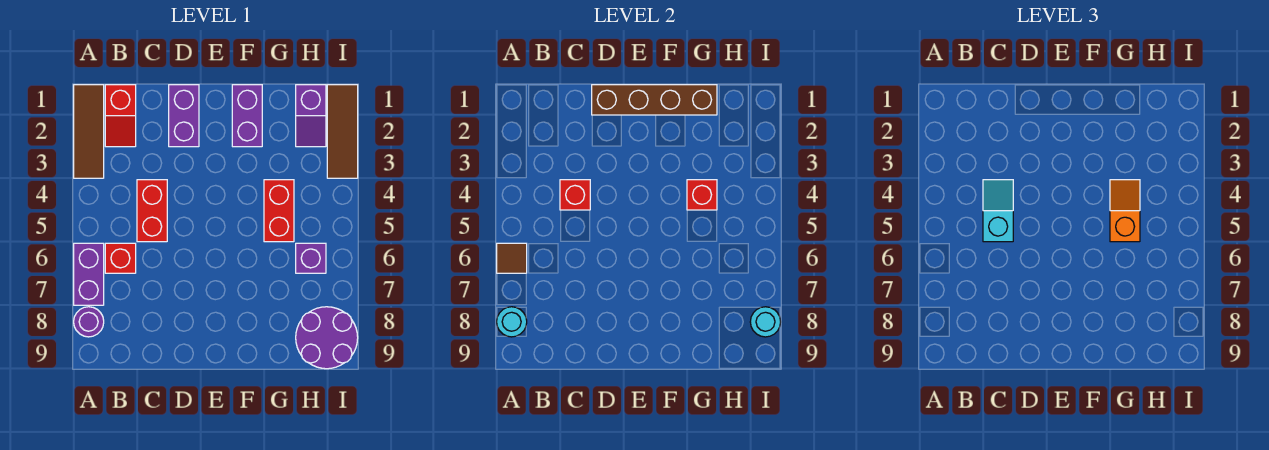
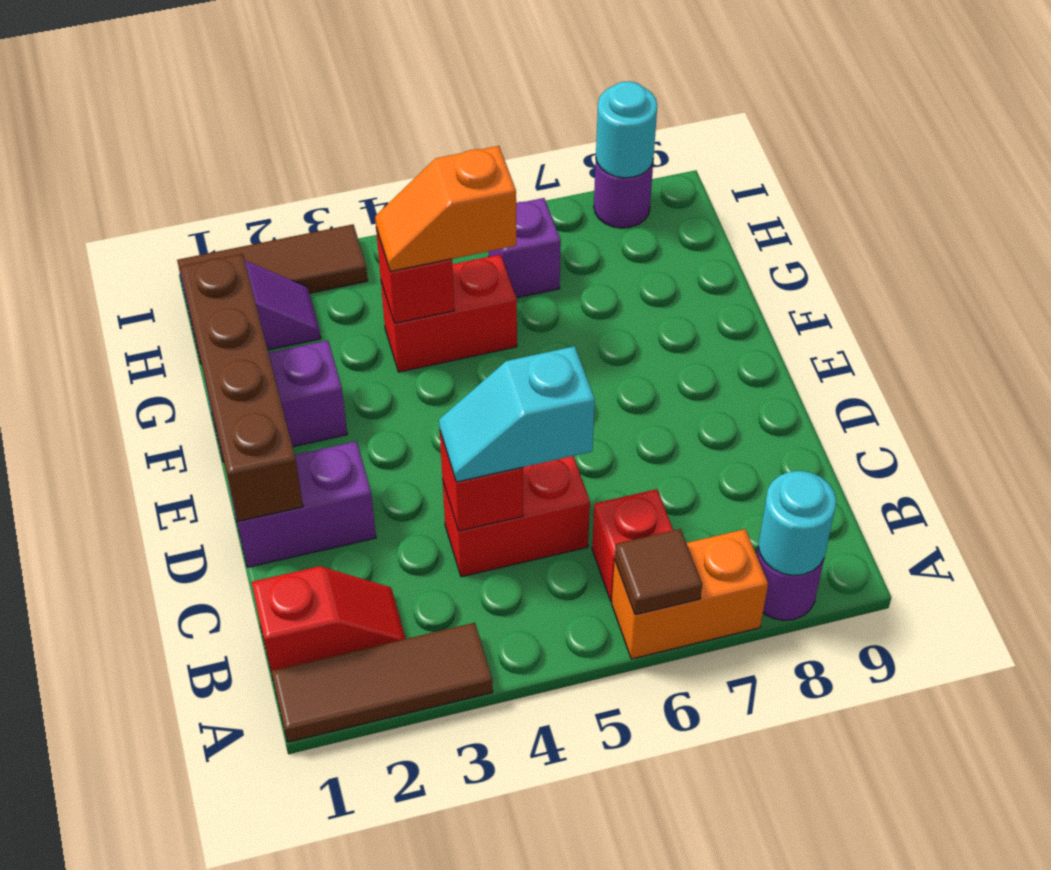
purple brick A6:A7 level 1 -> orange brick A6:A7 level 1
purple round brick H8:I9 level 1 -> purple round brick I8 level 1

